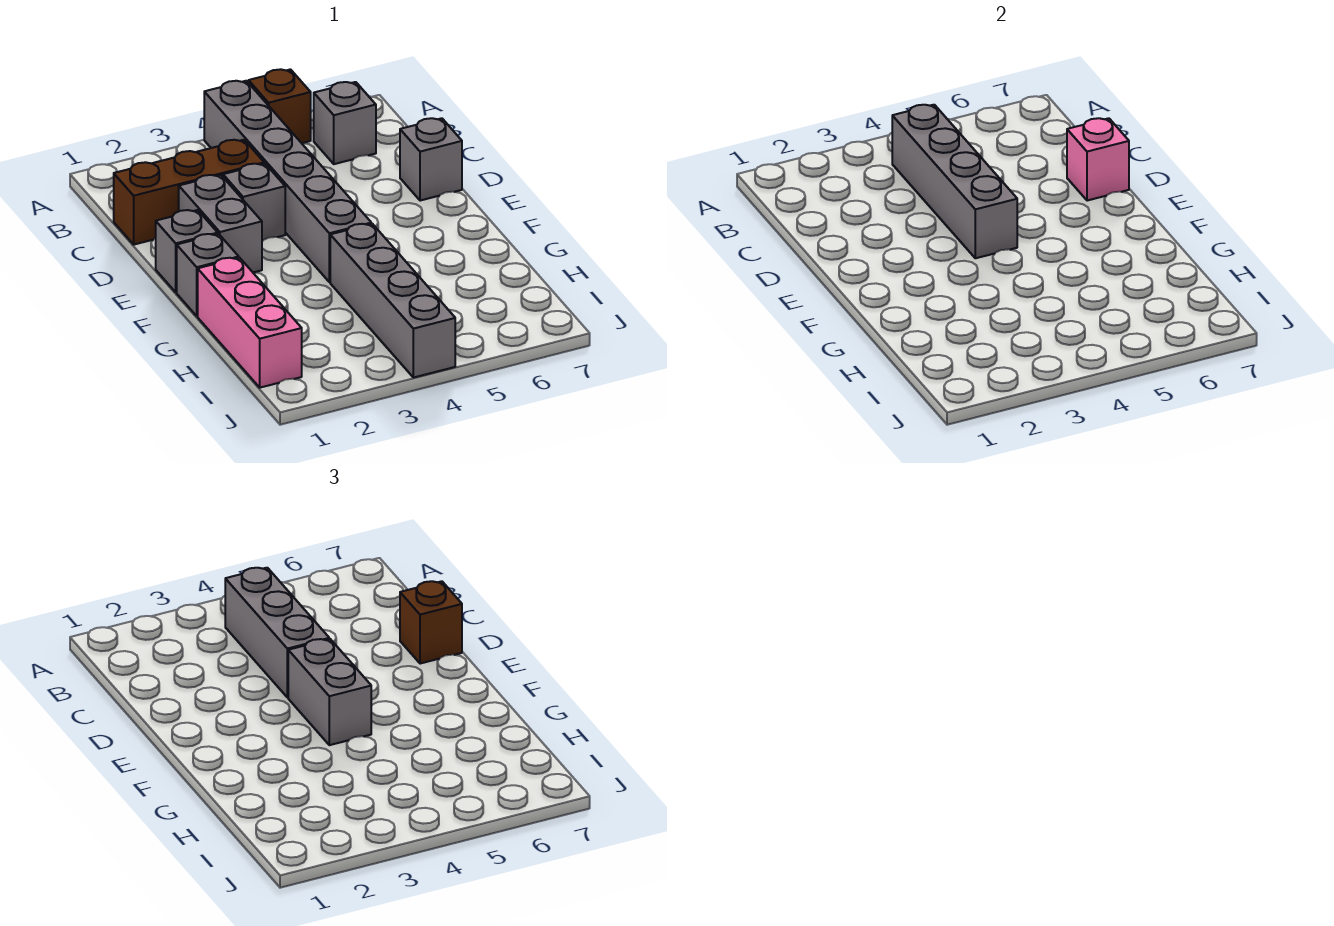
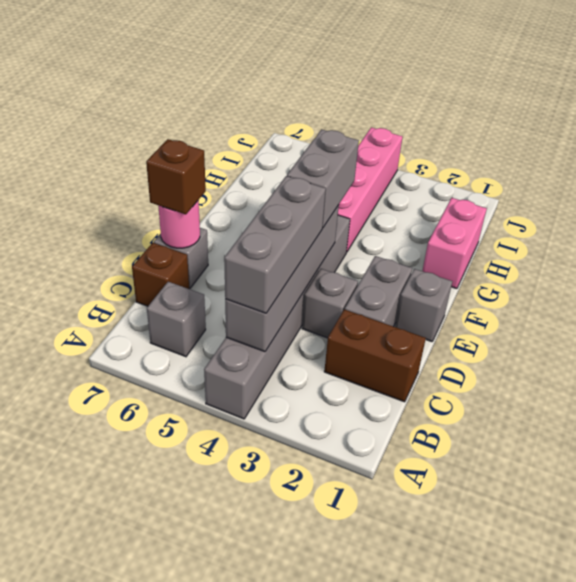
brown brick A5 level 1 -> brown brick C7 level 1
brown brick C1:C3 level 1 -> brown brick C1:C2 level 1
pink brick D7 level 2 -> pink round brick D7 level 2
grey brick F1 level 1 -> none
pink brick G1:I1 level 1 -> pink brick G1:H1 level 1
grey brick G4:J4 level 1 -> pink brick G4:J4 level 1

